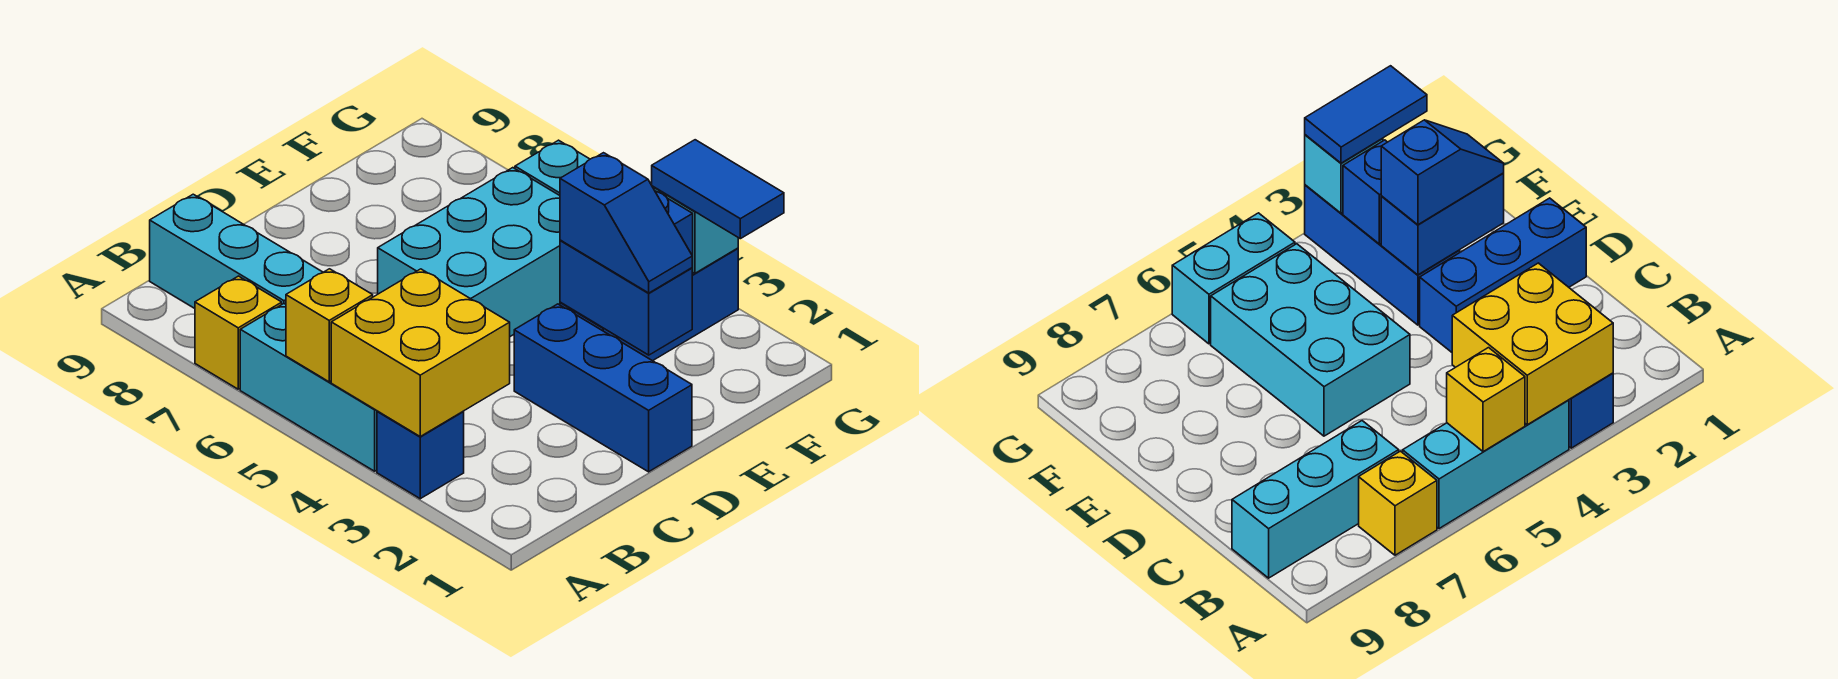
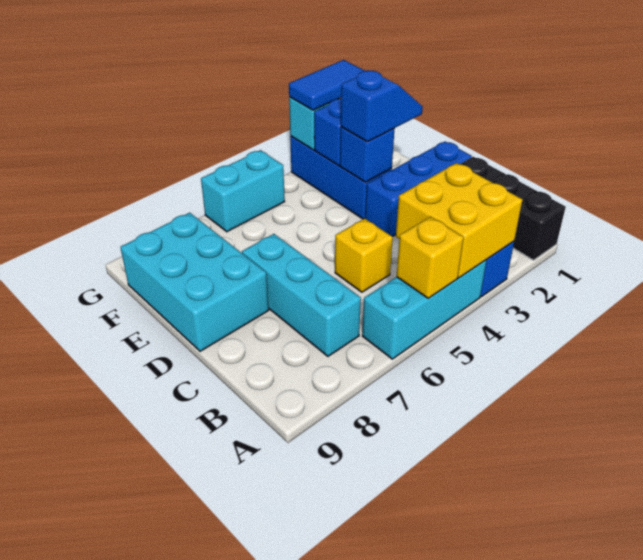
none -> black brick A1:C1 level 1
yellow brick A7 level 1 -> yellow brick C5 level 1
cyan brick B7:B9 level 1 -> cyan brick B7:D7 level 1
cyan brick D5:F6 level 1 -> cyan brick D8:F9 level 1
blue brick E2:E3 level 2 -> blue brick E3 level 2

